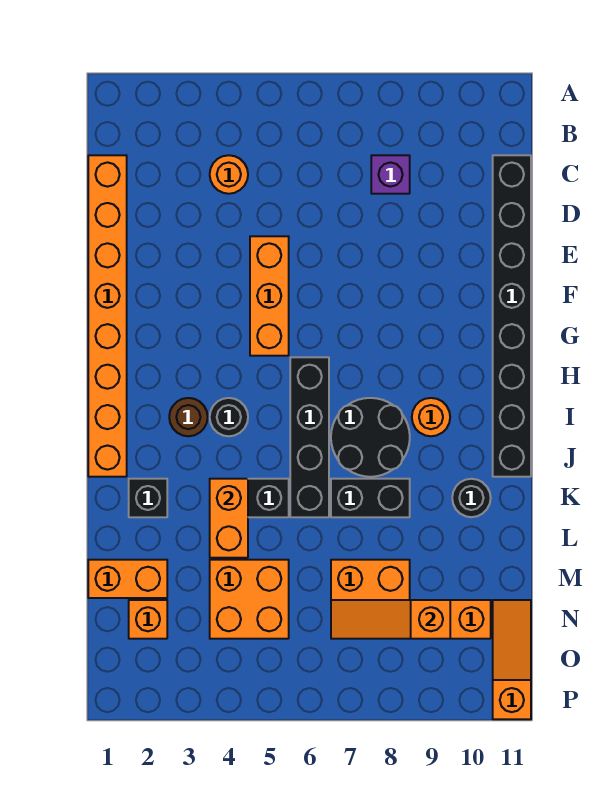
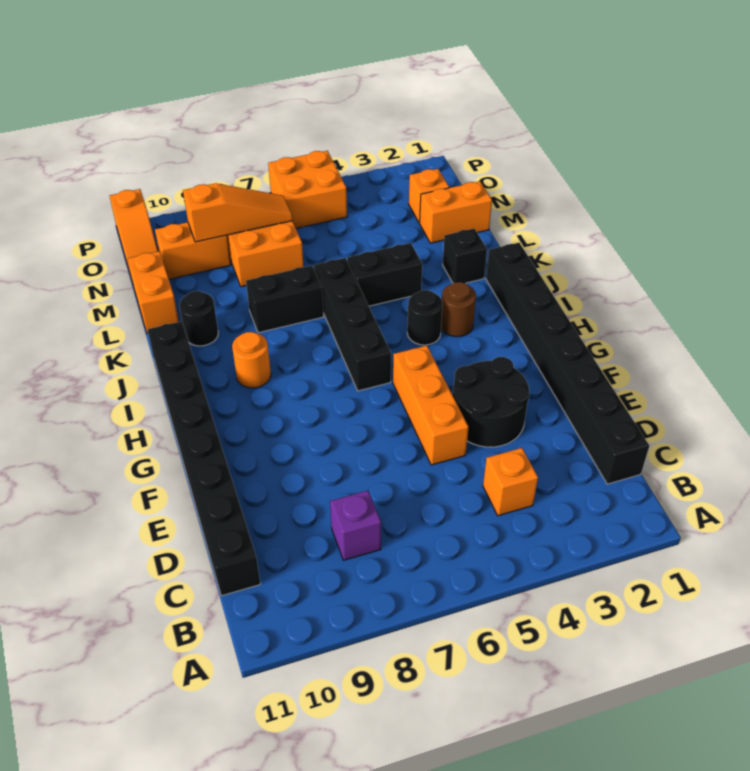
orange brick C1:J1 level 1 -> black brick C1:J1 level 1
orange round brick C4 level 1 -> orange brick C4 level 1
black round brick I7:J8 level 1 -> black round brick E3:F4 level 1
orange brick K4:L4 level 2 -> orange brick L11:M11 level 1
orange brick M4:N5 level 1 -> orange brick O5:P6 level 1

